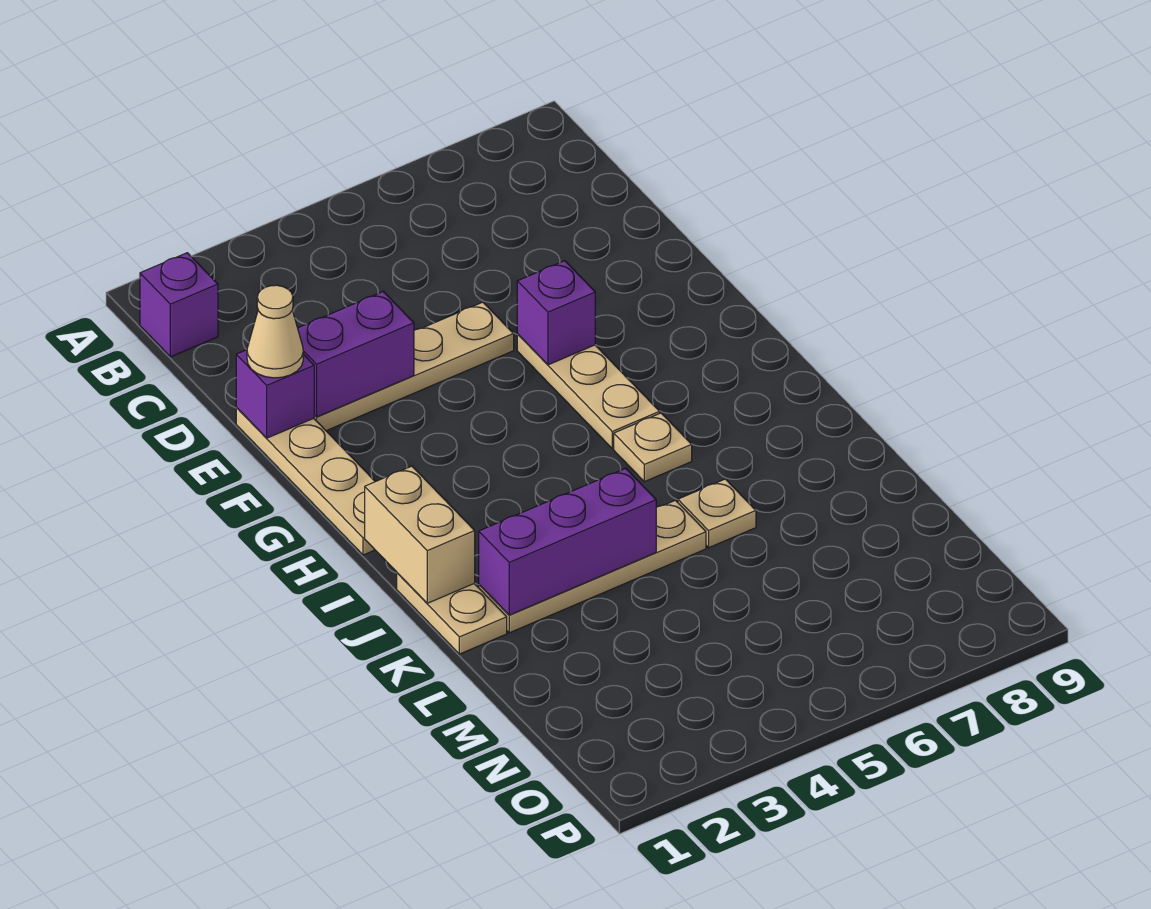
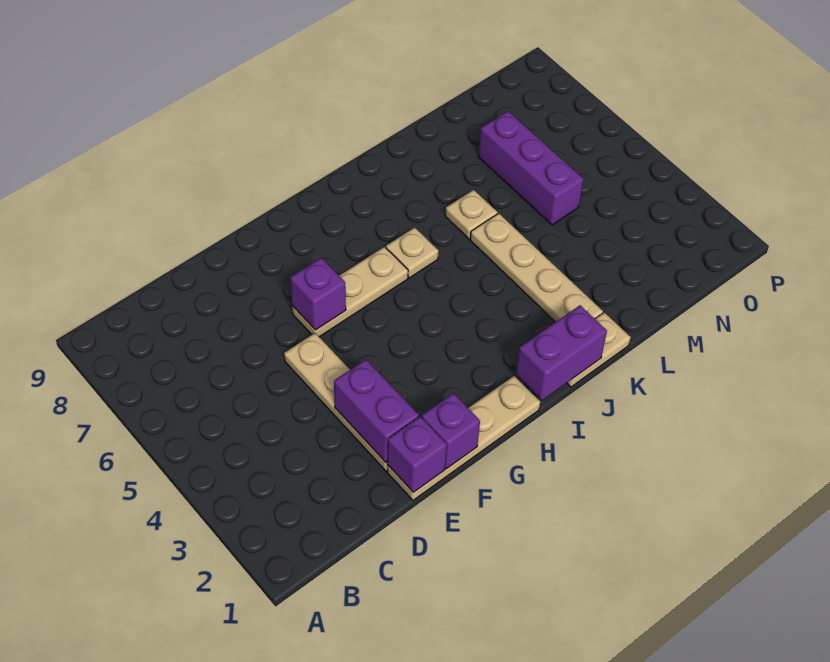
purple brick B1 level 1 -> purple brick F1 level 2
tan cone E1 level 3 -> none
tan brick I1:J1 level 2 -> purple brick I1:J1 level 2
purple brick K2:K4 level 2 -> purple brick M5:M7 level 1

